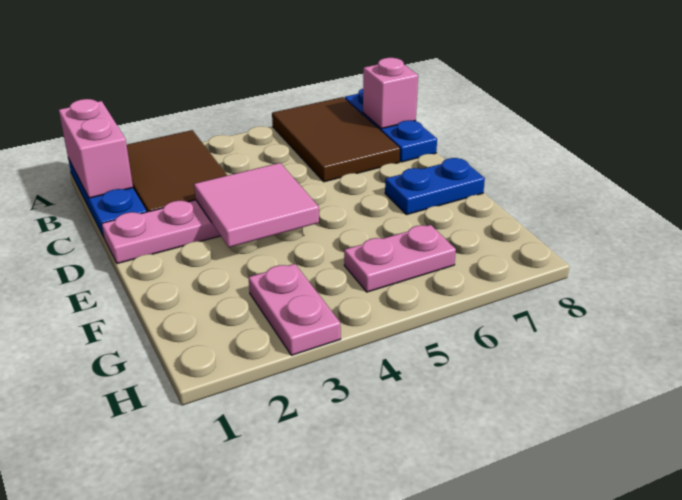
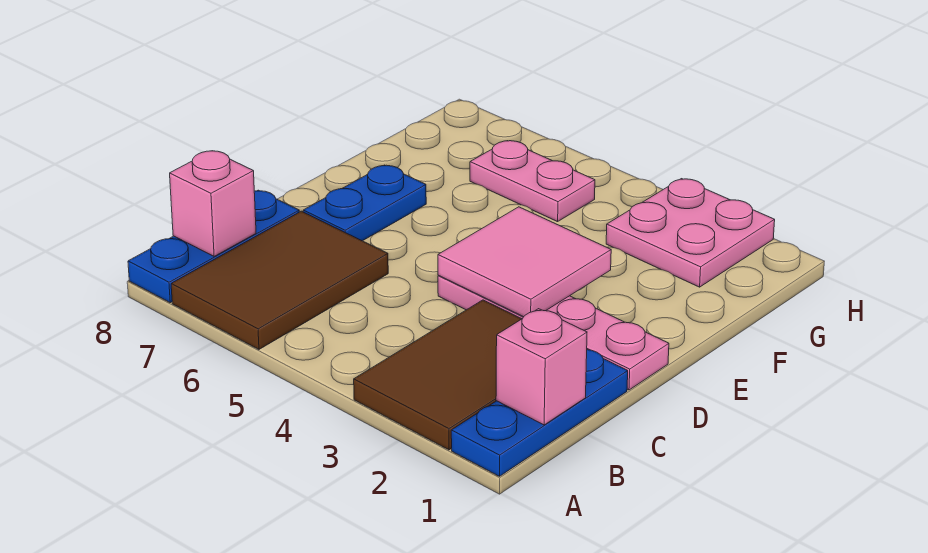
pink brick A1:B1 level 2 -> pink brick B1 level 2
blue plate E7:E8 level 1 -> blue plate D7:E7 level 1
pink plate G3:H3 level 1 -> pink plate G2:H3 level 1

